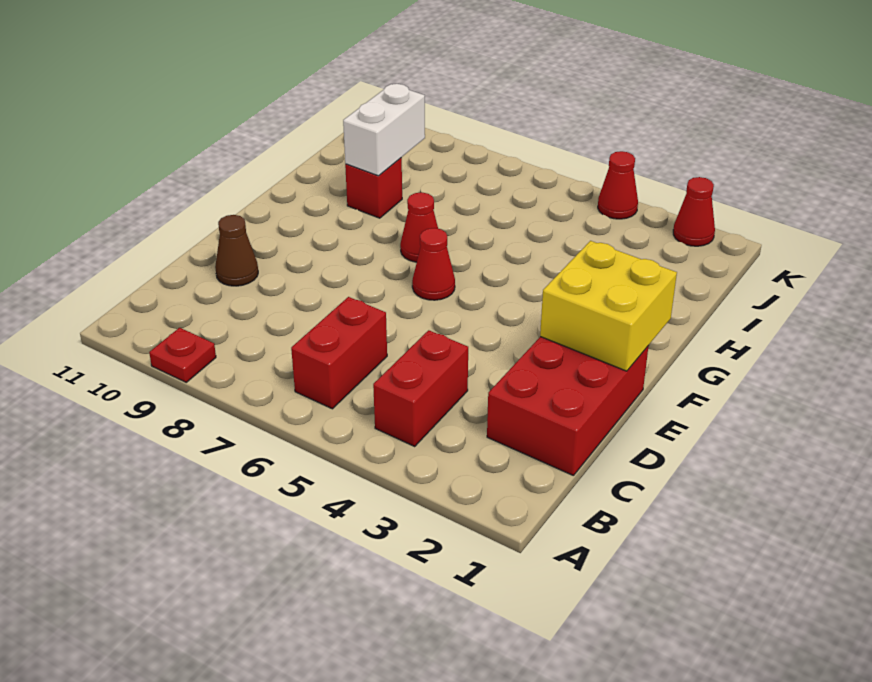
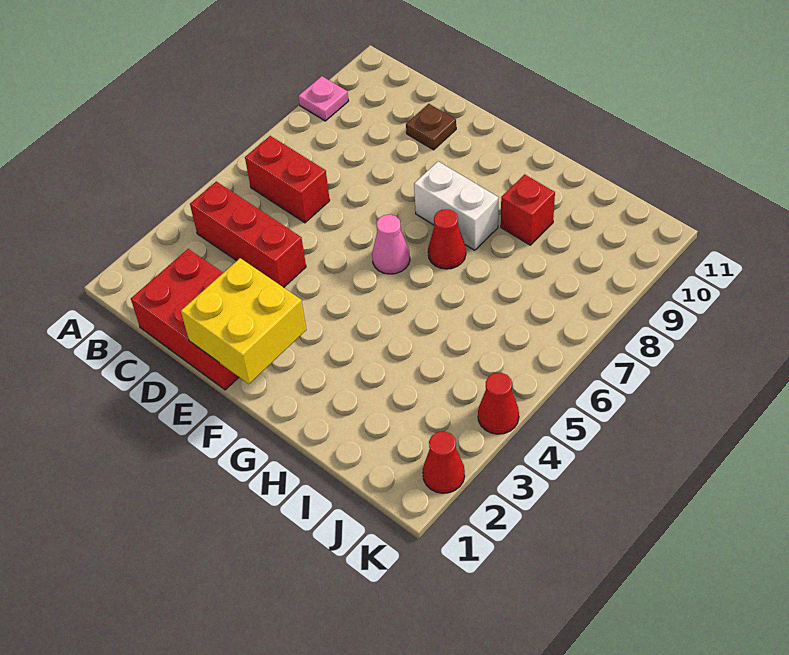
red plate A9 level 1 -> pink plate A9 level 1
red brick B4:C4 level 1 -> red brick B4:D4 level 1
brown cone D10 level 1 -> brown plate D10 level 1
red cone F6 level 1 -> pink cone F6 level 1
white brick H9:I9 level 2 -> white brick F8:G8 level 1

